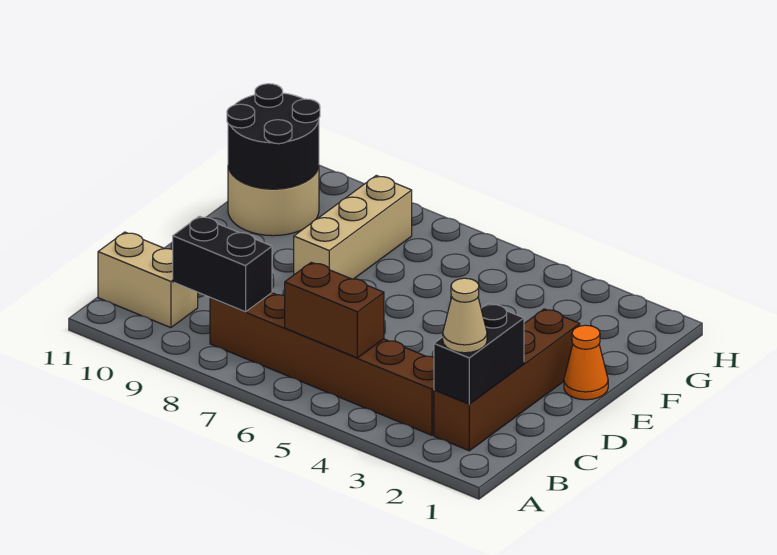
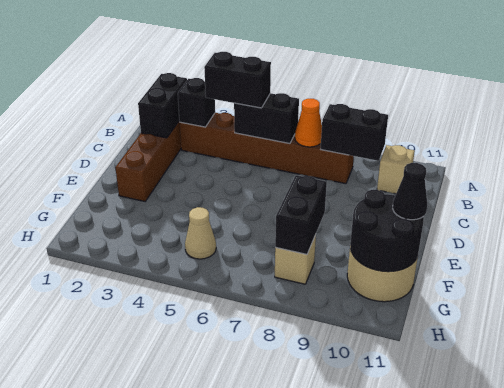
tan cone B2 level 3 -> tan cone G5 level 1
none -> black brick B3 level 2
none -> black brick B4:B5 level 3
brown brick B5:B6 level 2 -> black brick B5:B6 level 2
tan brick B10:B11 level 1 -> tan brick B10 level 1
orange cone E1 level 1 -> orange cone B7 level 2
tan brick E8:G8 level 1 -> tan brick G8 level 1
none -> black brick F8:G8 level 2
none -> black cone F11 level 3

